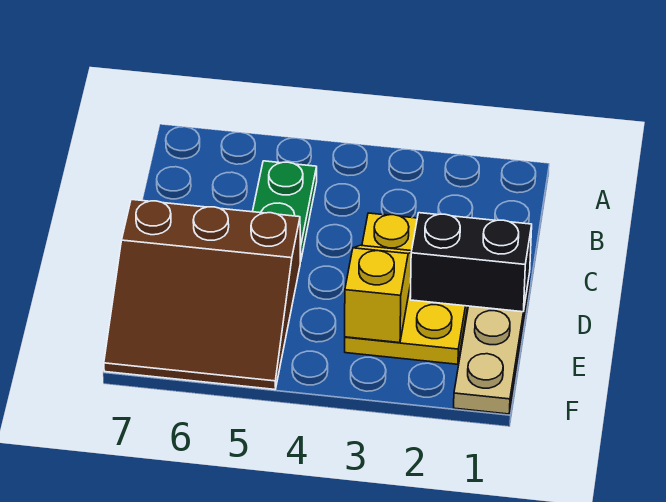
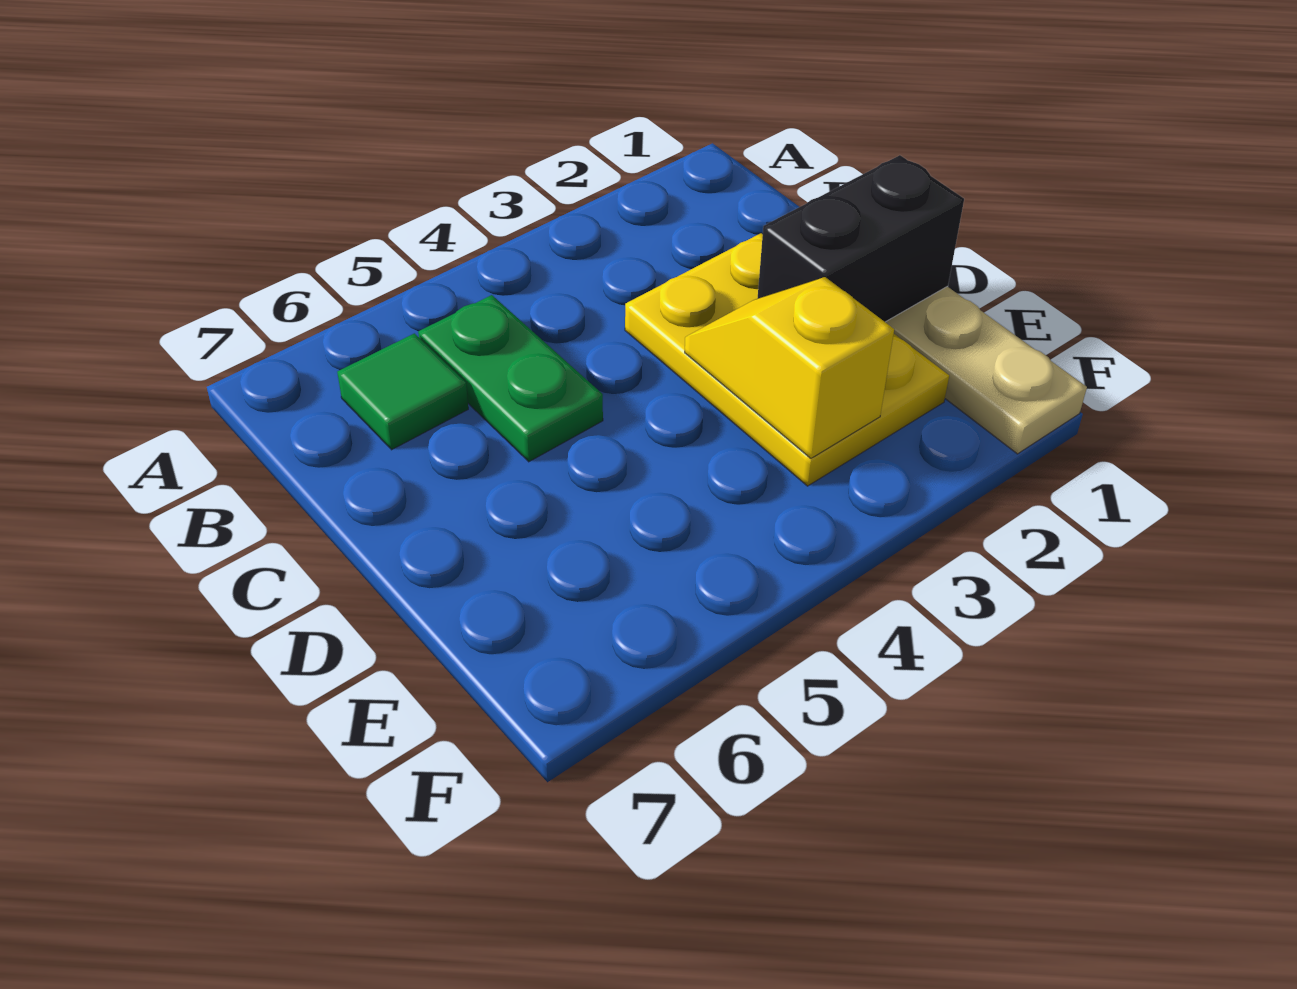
none -> green tile B6 level 1
brown slope D5:F7 level 1 top D -> none

